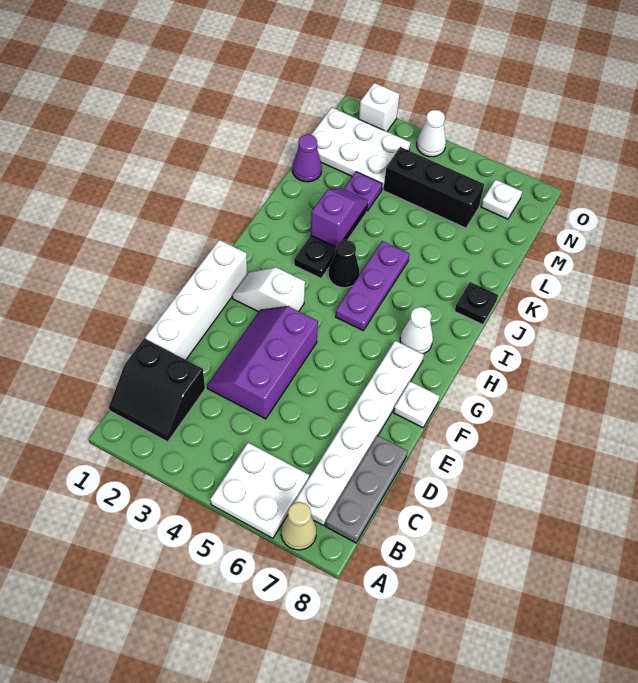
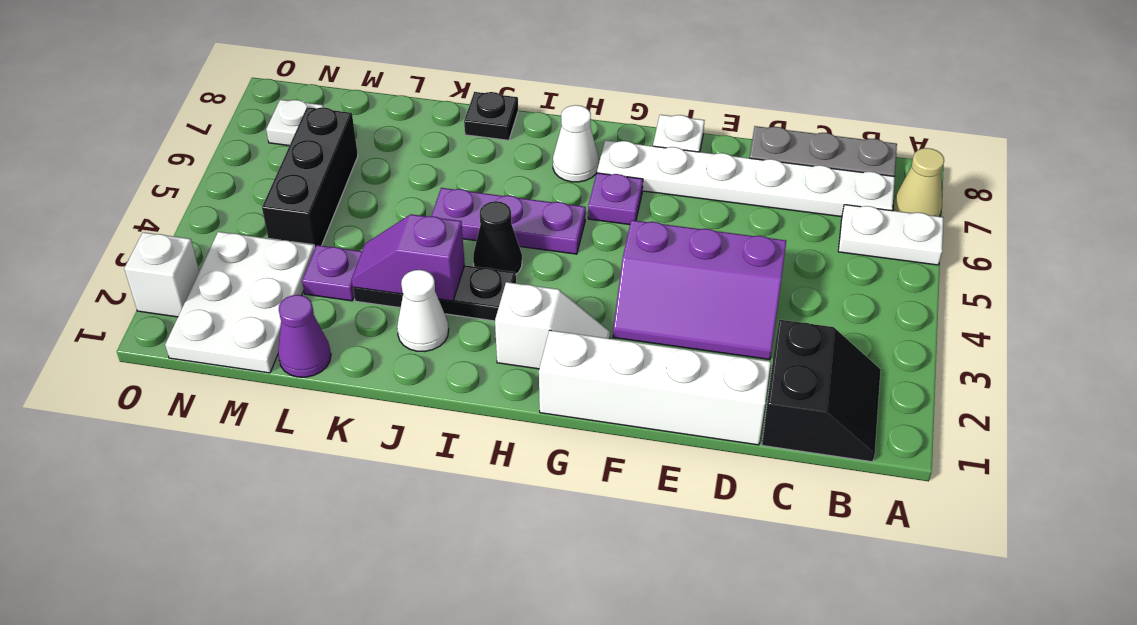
white plate A5:B6 level 1 -> white plate A6:B6 level 1
white slope G2:G3 level 1 top 3 -> white slope G2:H2 level 1 top H
none -> purple plate G6 level 1
white cone O4 level 1 -> white cone J2 level 1

